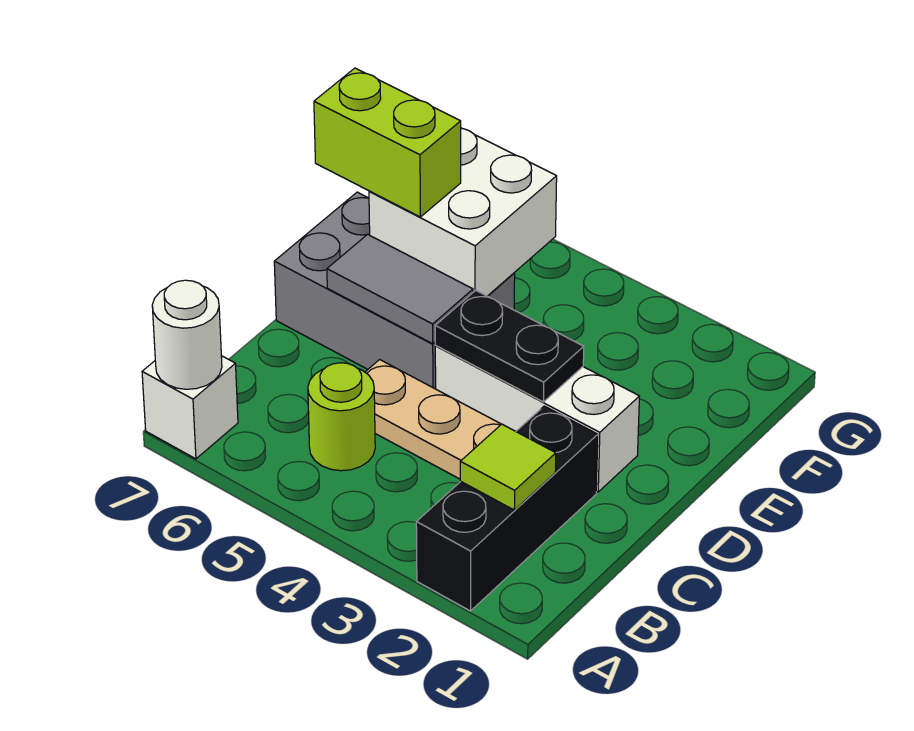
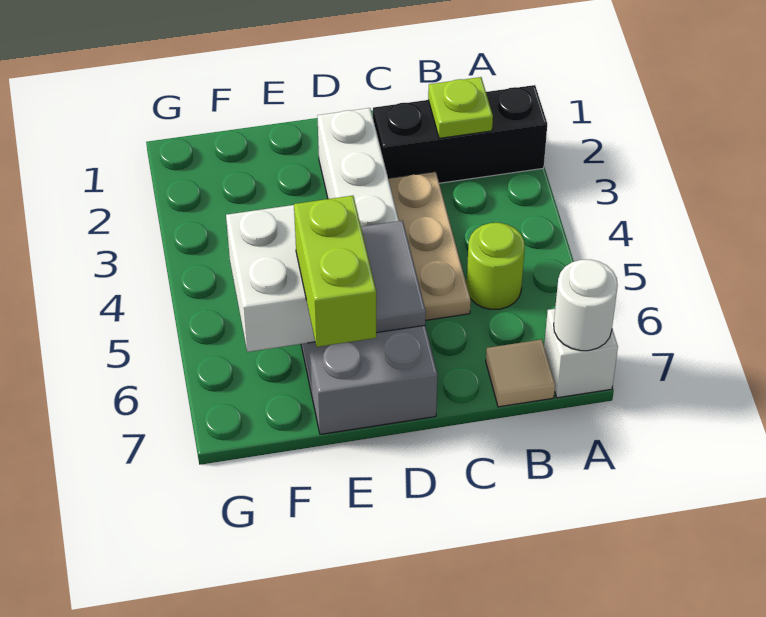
lime tile B2 level 2 -> lime plate B2 level 2
none -> tan tile B7 level 1
black plate D3:D4 level 2 -> none

